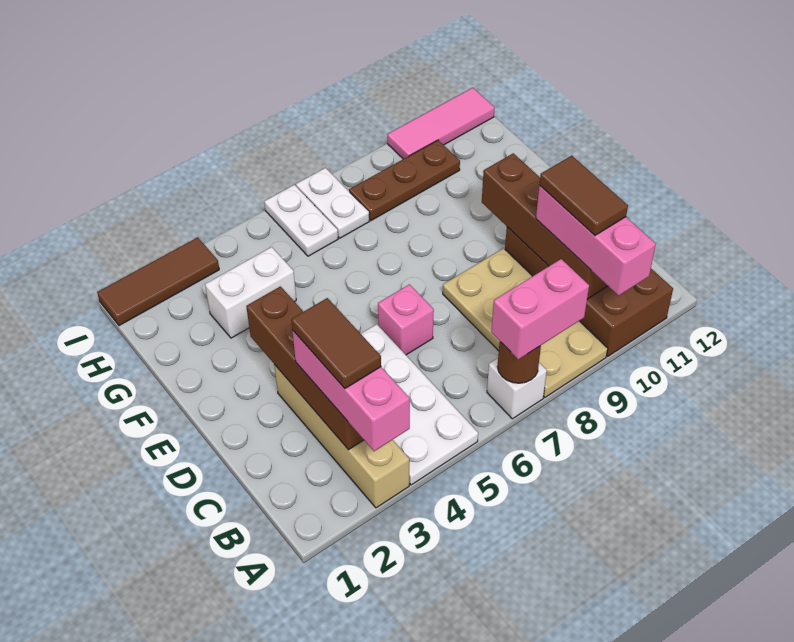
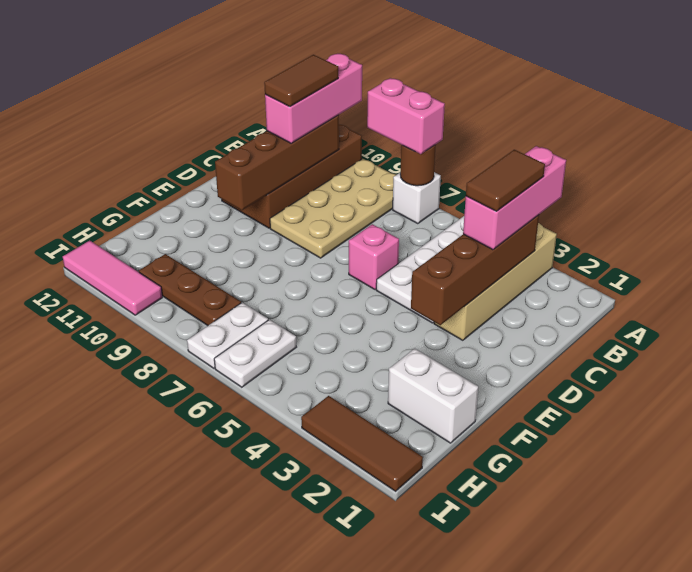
white brick G3:G4 level 1 -> white brick G1:G2 level 1

